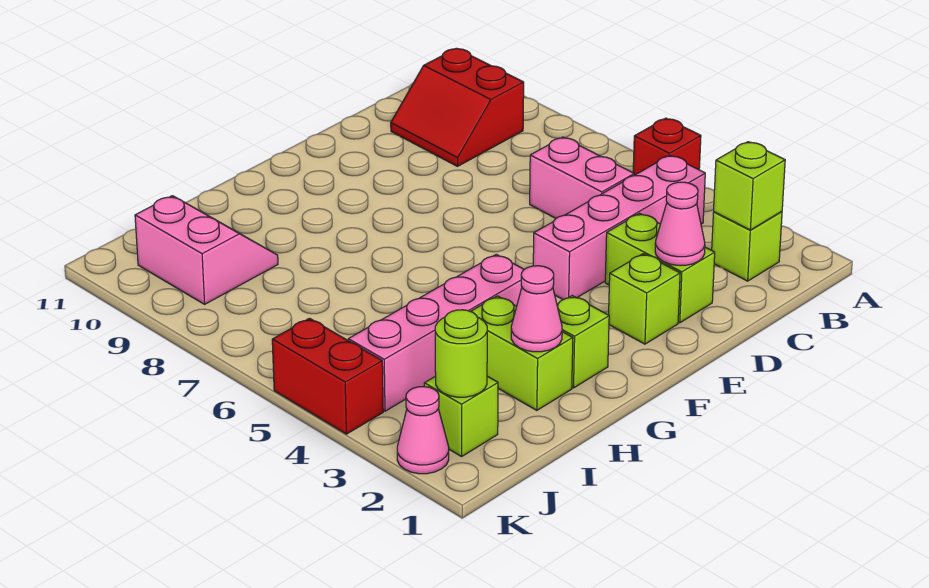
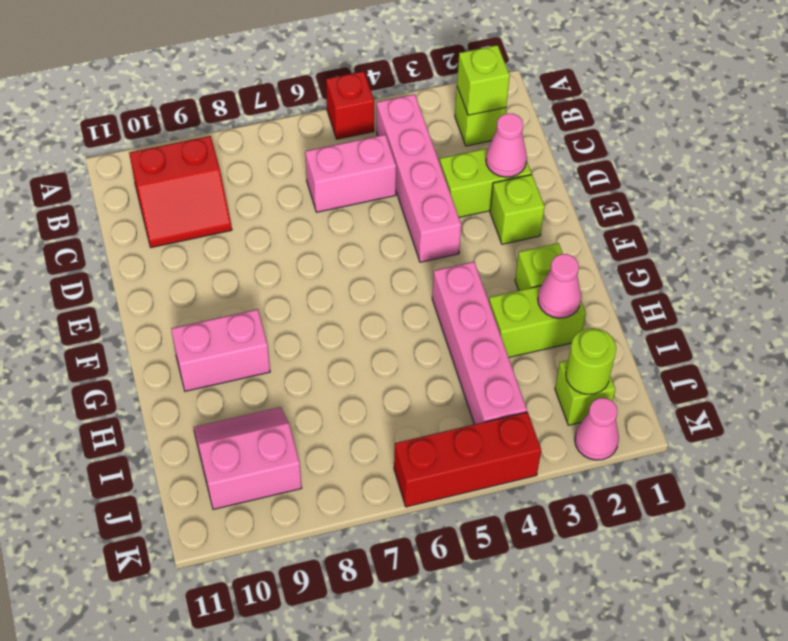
none -> pink brick G9:G10 level 1
red brick K4:K5 level 1 -> red brick K4:K6 level 1

